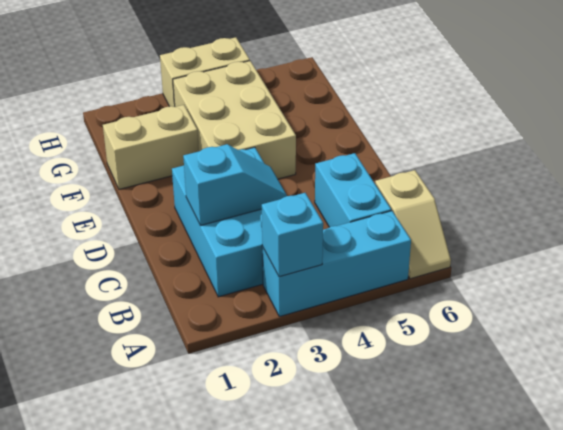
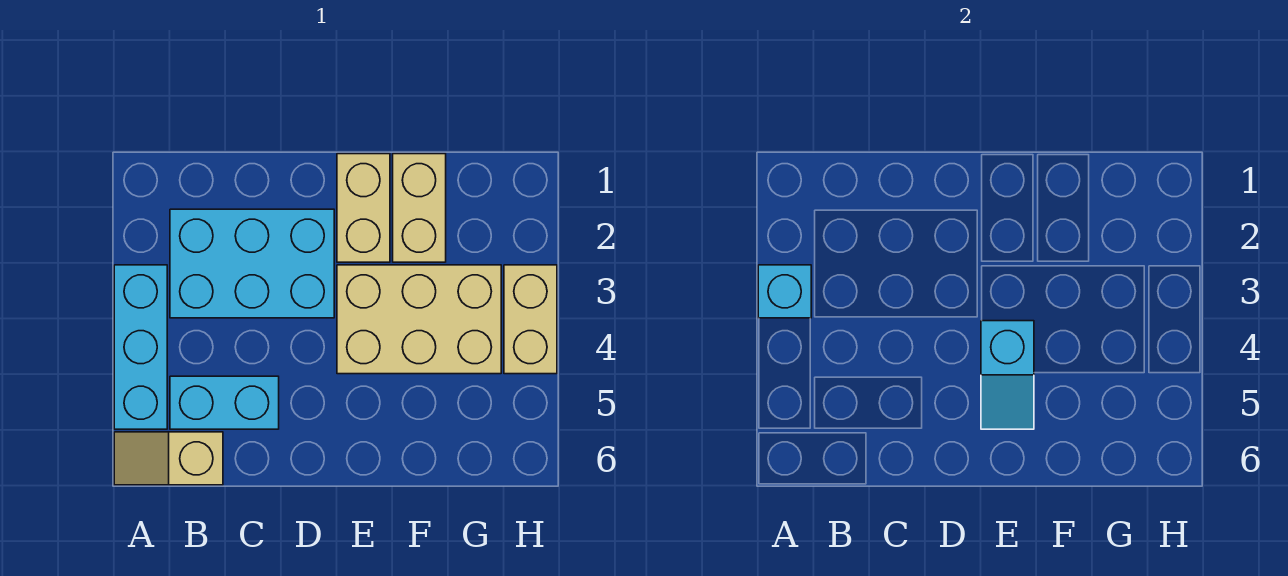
cyan slope C2:C3 level 2 top 2 -> cyan slope E4:E5 level 2 top 4
none -> tan brick E1:E2 level 1

